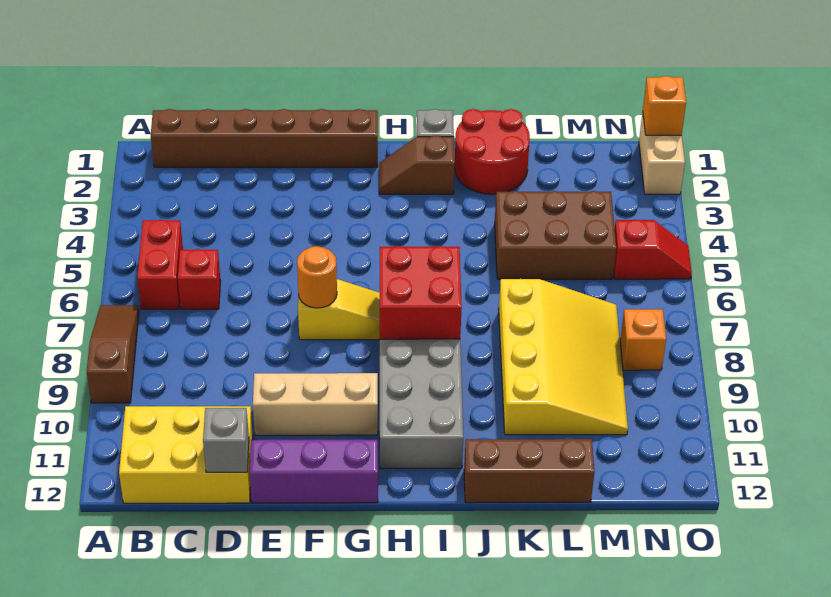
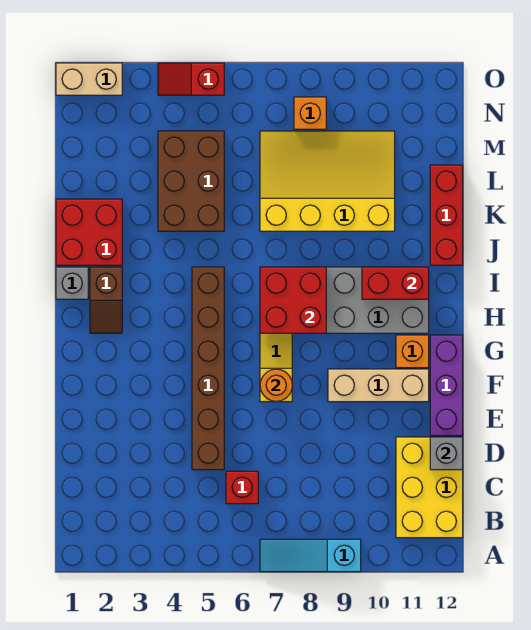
brown slope A7:A9 level 1 top 9 -> cyan slope A7:A9 level 1 top 9
brown brick B1:G1 level 1 -> brown brick D5:I5 level 1
red brick B5:B6 level 1 -> red brick I10:I11 level 2
tan brick E10:G10 level 1 -> tan brick F9:F11 level 1
red round brick J1:K2 level 1 -> red brick J1:K2 level 1
brown brick J12:L12 level 1 -> red brick J12:L12 level 1
red slope N5:O5 level 1 top N -> red slope O4:O5 level 1 top 5
orange brick O1 level 2 -> orange brick G11 level 1

